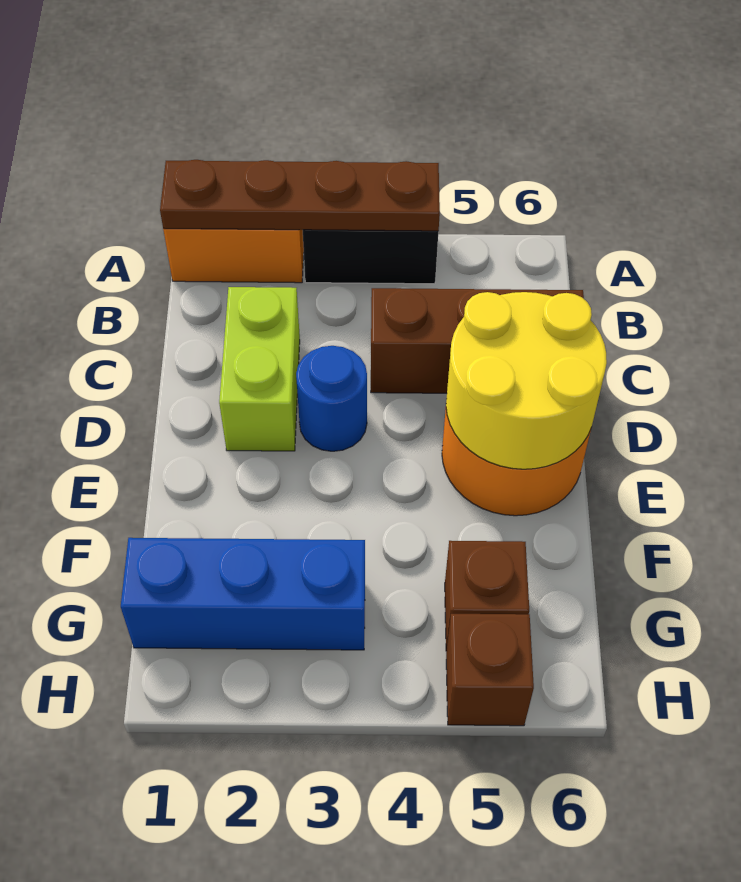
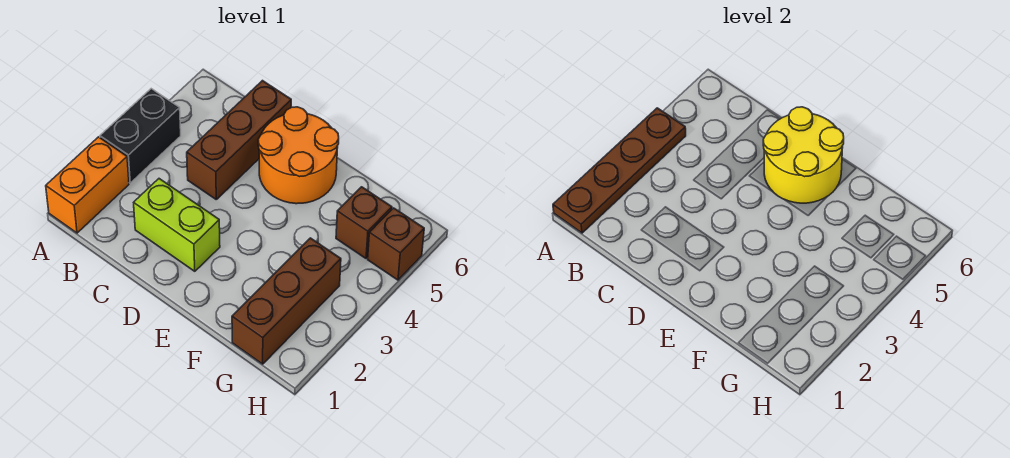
blue round brick D3 level 1 -> none
blue brick G1:G3 level 1 -> brown brick G1:G3 level 1

